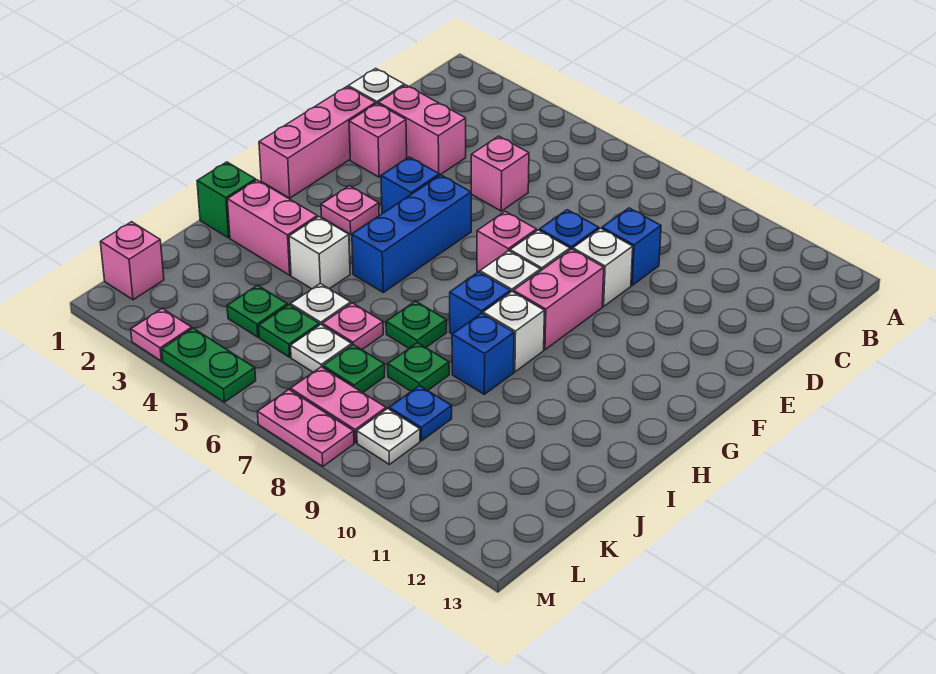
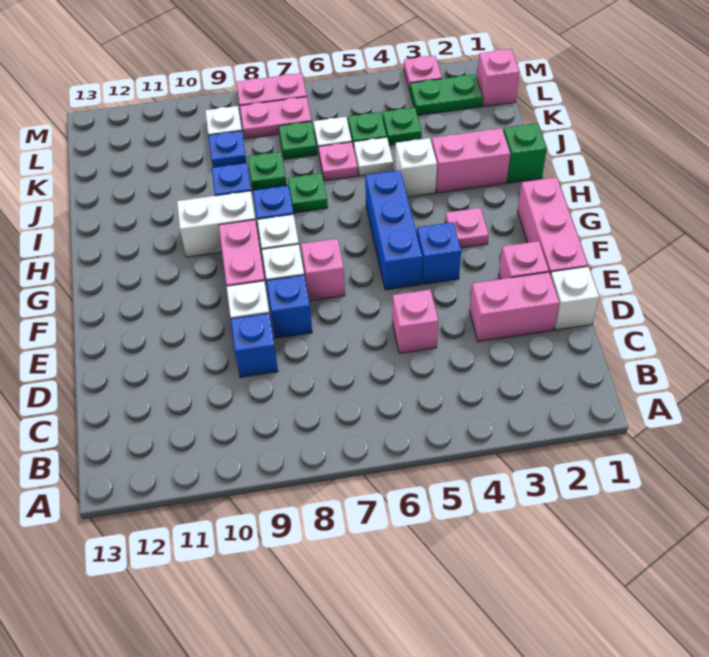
white brick H9 level 1 -> white brick H9:H10 level 1
green plate M4:M5 level 1 -> green plate L2:L3 level 1

